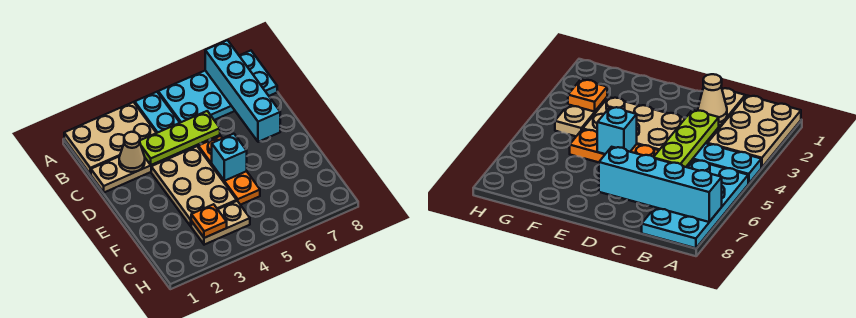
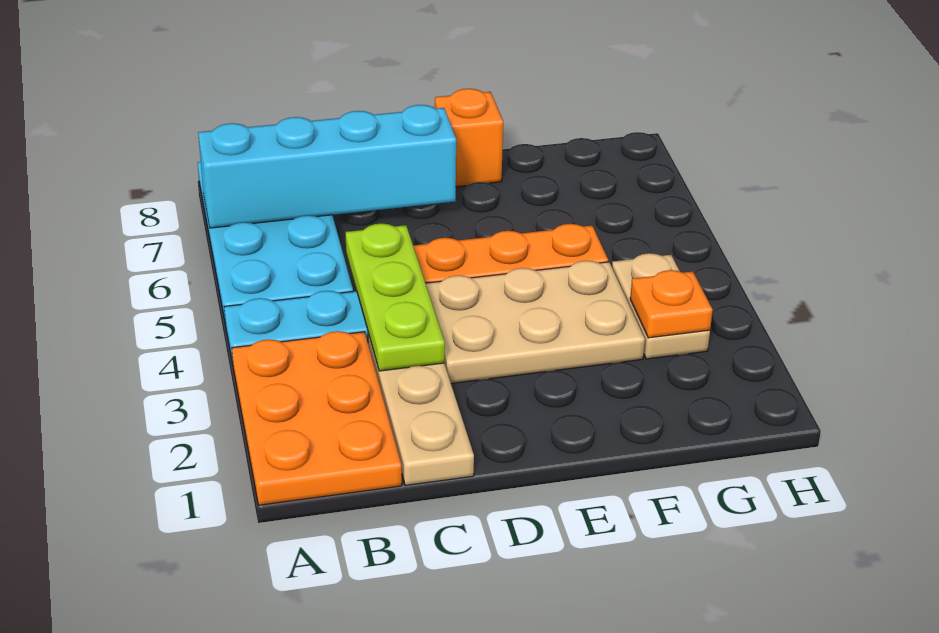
tan plate A1:B3 level 1 -> orange plate A1:B3 level 1
tan cone C2 level 2 -> none
cyan brick E5 level 2 -> none
none -> orange brick E8 level 1

